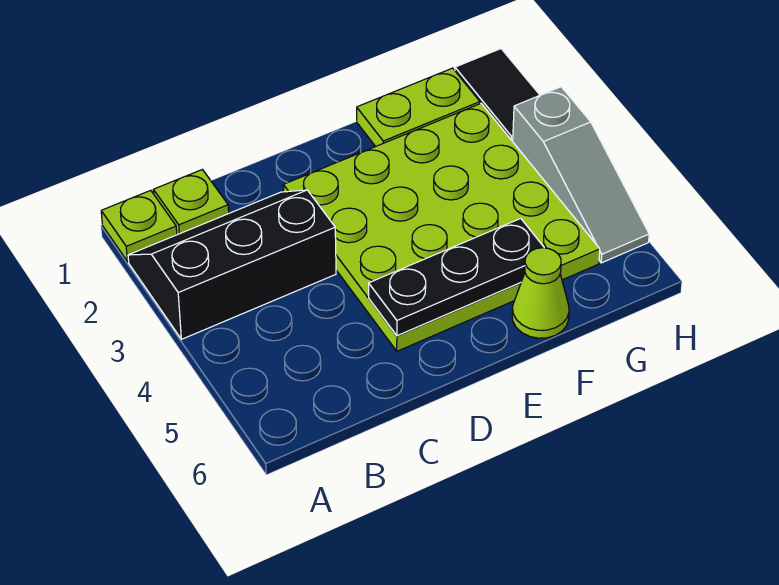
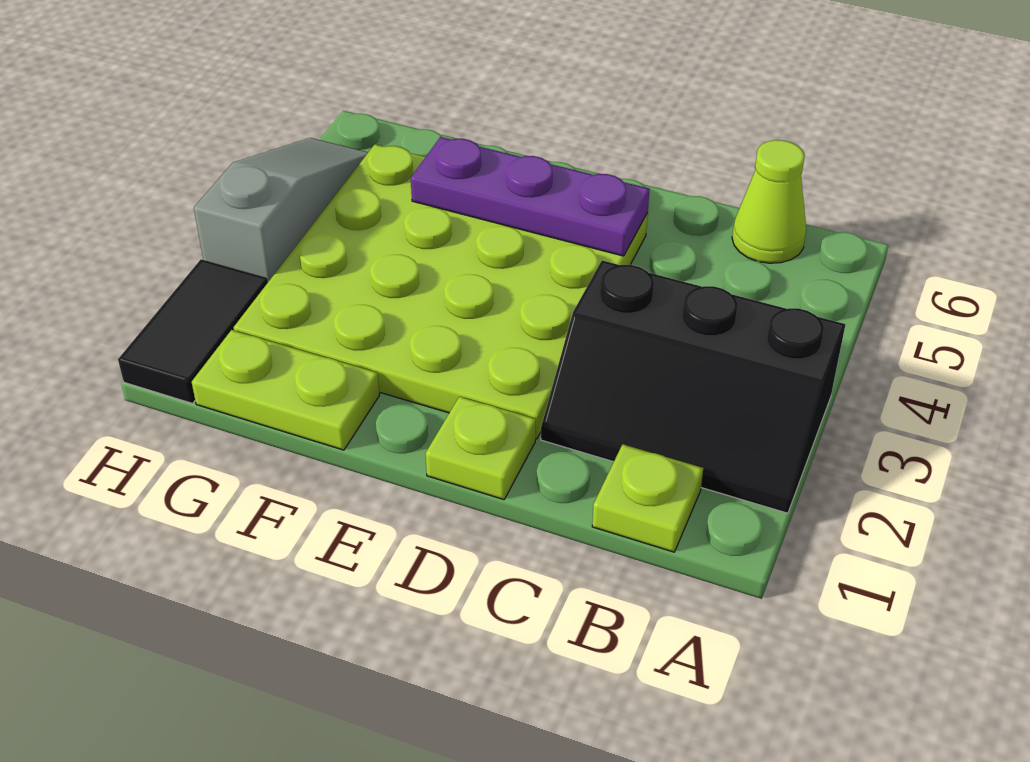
lime plate A1 level 1 -> lime plate D1 level 1
black plate D5:F5 level 2 -> purple plate D5:F5 level 2
lime cone F6 level 1 -> lime cone B6 level 1

